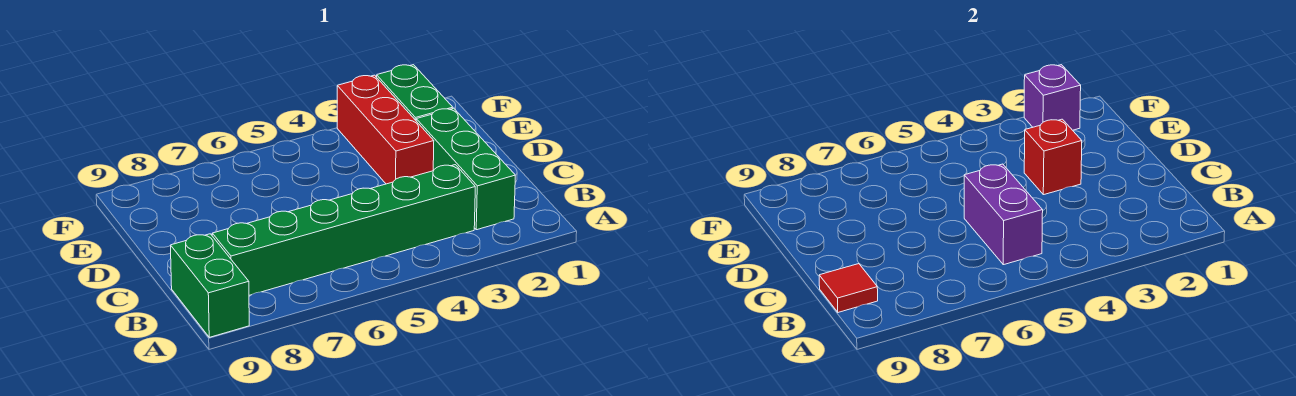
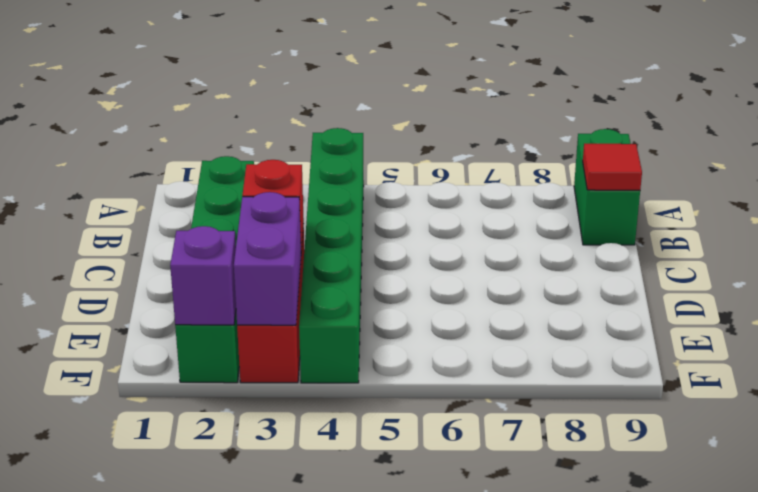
green brick B3:B8 level 1 -> green brick A4:F4 level 1
purple brick B5:C5 level 2 -> purple brick E3:F3 level 2

